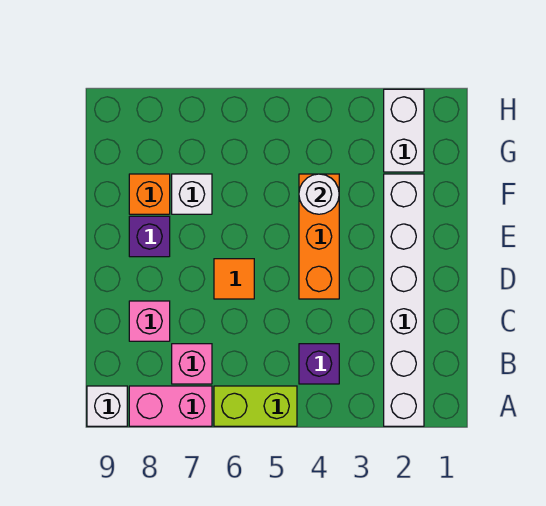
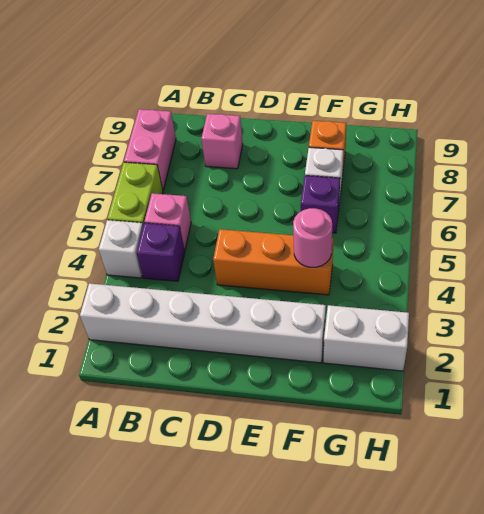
white brick A9 level 1 -> white brick A4 level 1
pink brick B7 level 1 -> pink brick B5 level 1
orange tile D6 level 1 -> none
purple brick E8 level 1 -> purple brick F6 level 1
white round brick F4 level 2 -> pink round brick F4 level 2

